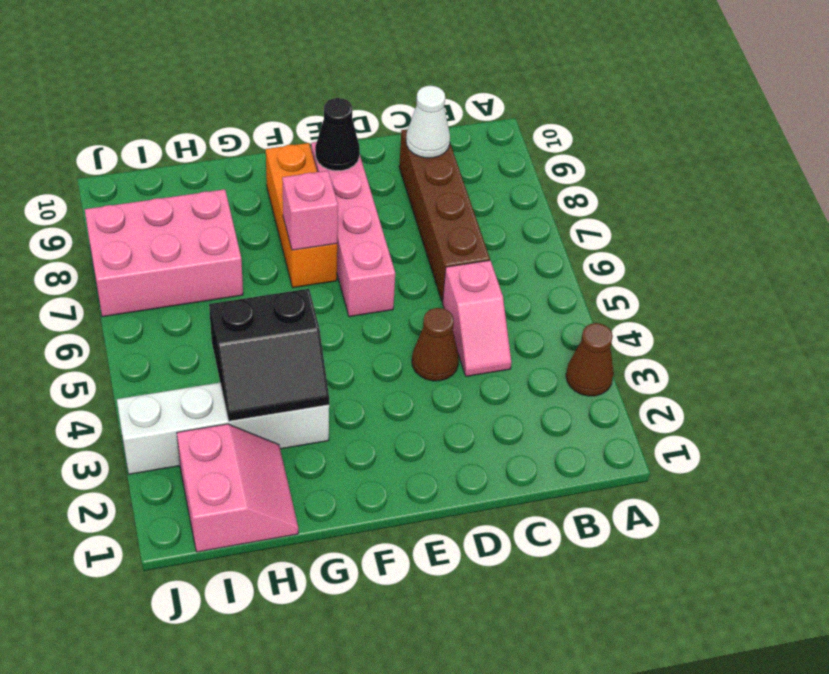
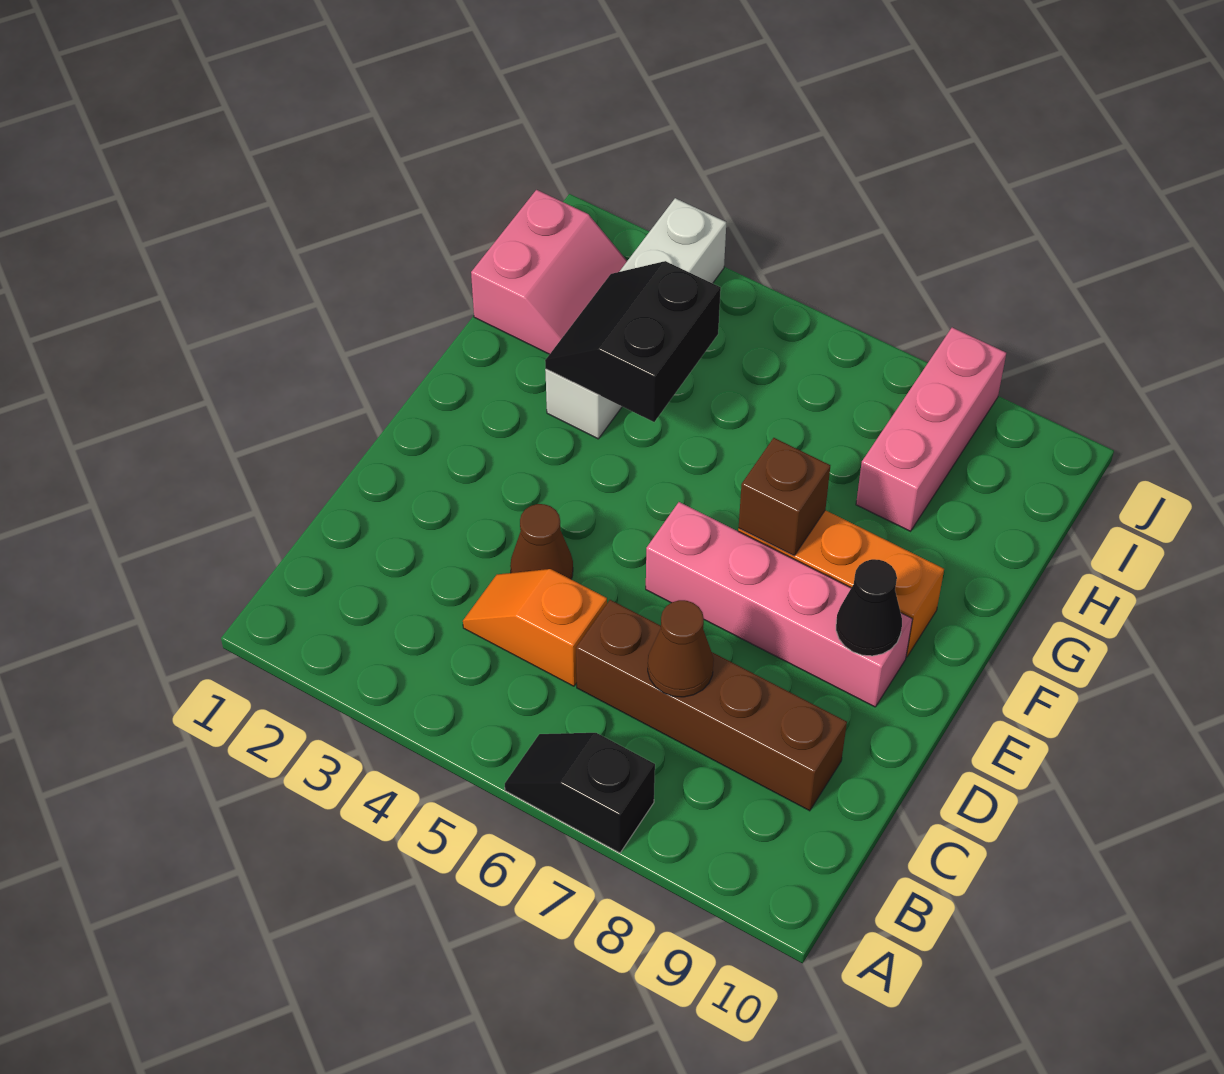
brown cone A3 level 1 -> brown cone C7 level 2
none -> black slope A6:A7 level 1 top 7
pink slope C4:C5 level 1 top 5 -> orange slope C4:C5 level 1 top 5
white cone C9 level 2 -> none
pink brick F7 level 2 -> brown brick F7 level 2
pink slope H1:I2 level 1 top I -> pink slope H1:I2 level 1 top 1
pink brick H7:J8 level 1 -> pink brick H8:J8 level 1

